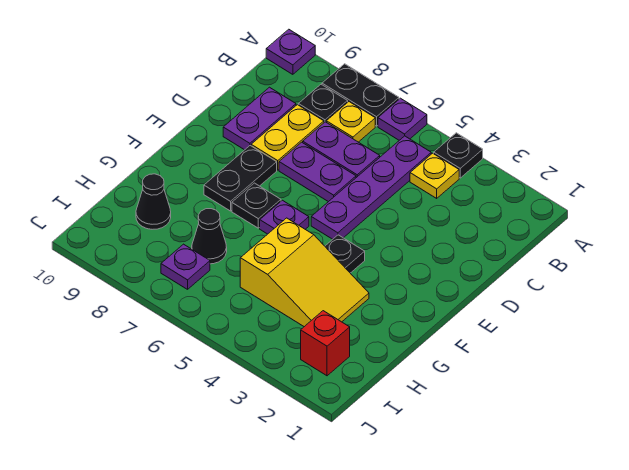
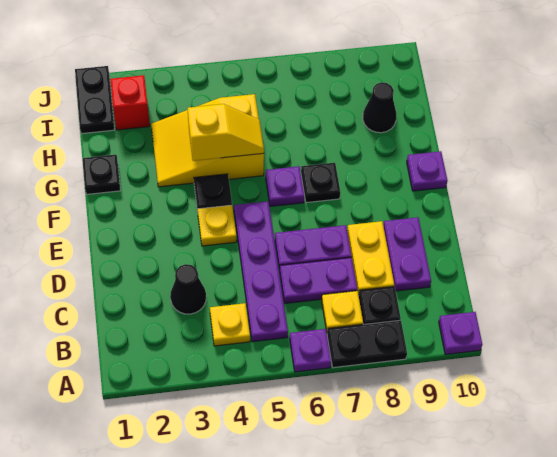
black plate A4 level 1 -> black plate G1 level 1
none -> yellow plate E4 level 1
black plate E8:F8 level 1 -> black plate I1:J1 level 1
none -> yellow slope G4:G5 level 2 top 4
black cone H7 level 1 -> black cone C3 level 1
purple plate I7 level 1 -> purple plate F10 level 1

